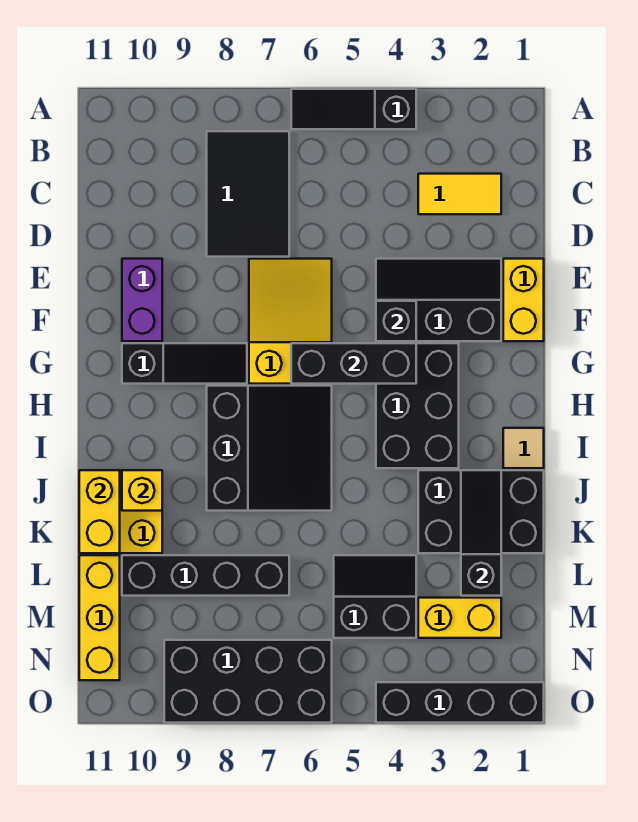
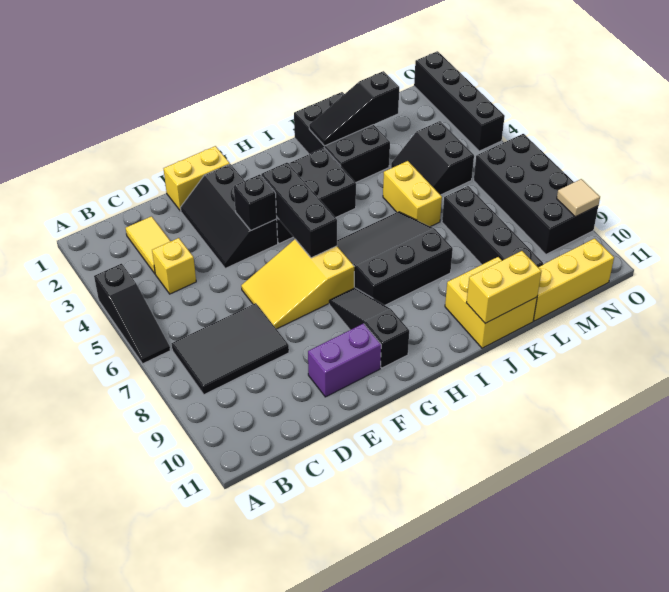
tan tile I1 level 1 -> tan tile O9 level 2
yellow brick J10 level 2 -> yellow brick C4 level 1
yellow brick M2:M3 level 1 -> yellow brick K5:K6 level 1

